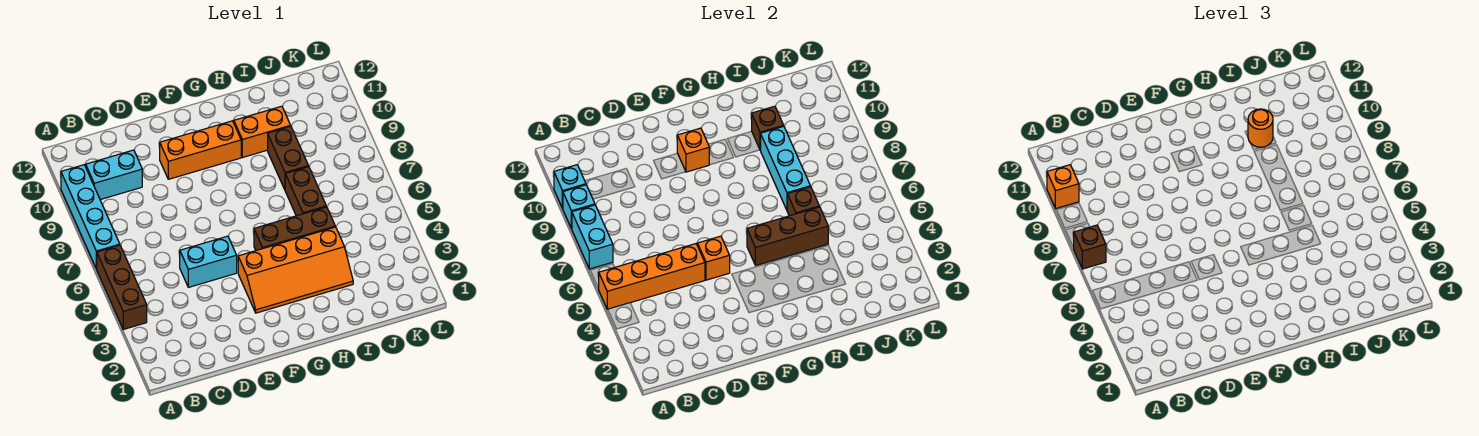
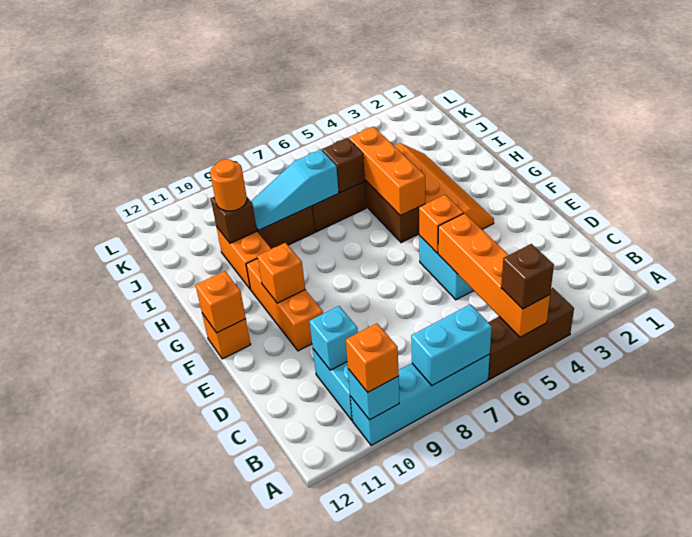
brown brick A7 level 3 -> brown brick A5 level 3
cyan brick A9 level 2 -> cyan brick C10 level 2
none -> orange brick F12 level 1
none -> orange brick F12 level 2
brown brick G5:I5 level 2 -> orange brick G5:I5 level 2
cyan brick I7:I9 level 2 -> cyan slope I7:I9 level 2 top 7

